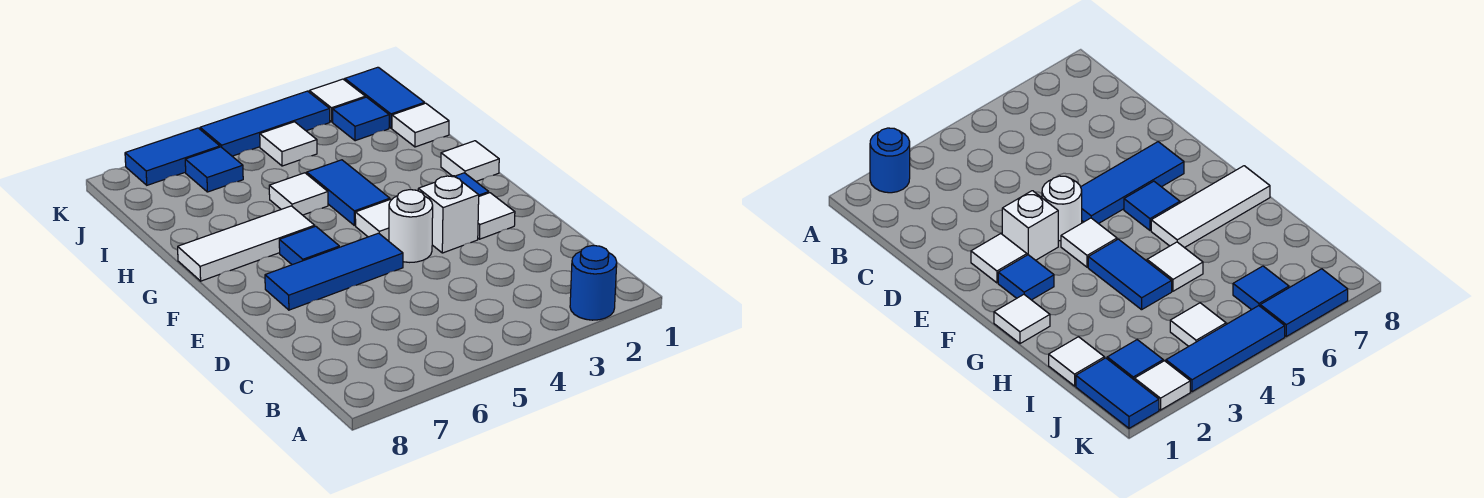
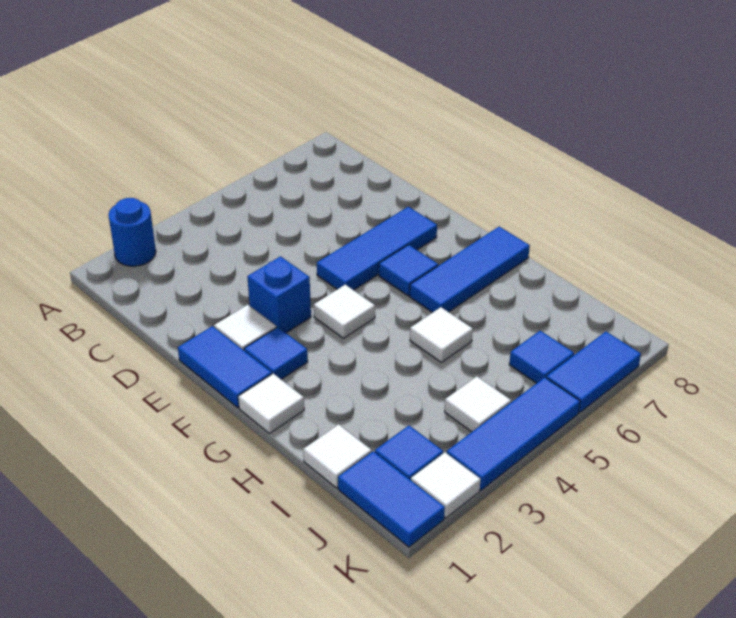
white brick E3 level 1 -> blue brick E3 level 1
white round brick E4 level 1 -> none
blue tile G4:H4 level 1 -> blue tile E1:F1 level 1
white tile G6:G8 level 1 -> blue tile G6:G8 level 1

